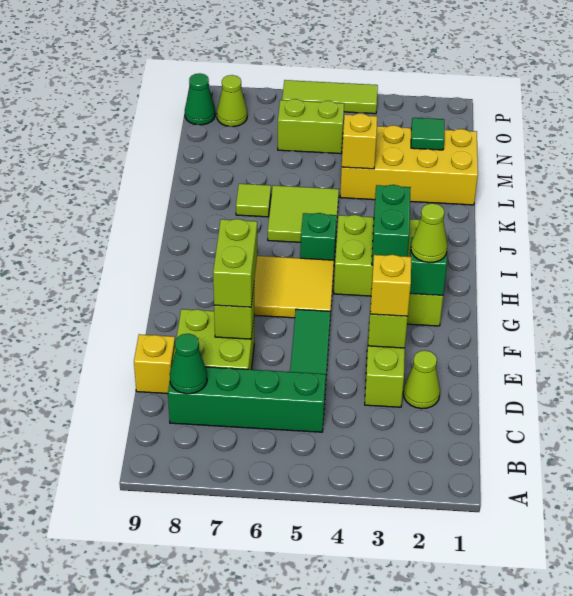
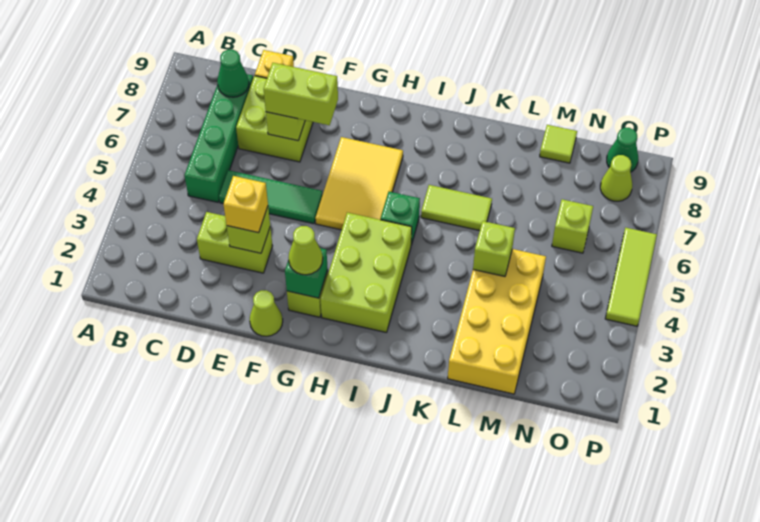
lime cone D2 level 1 -> lime cone F1 level 1
green brick H3:I3 level 2 -> none
lime tile J5:K6 level 1 -> lime tile J6:K6 level 1
lime tile K7 level 1 -> lime tile M9 level 1
yellow brick L4 level 2 -> lime brick L4 level 2
green tile M2 level 2 -> none
lime brick N5:N6 level 1 -> lime brick N6 level 1

